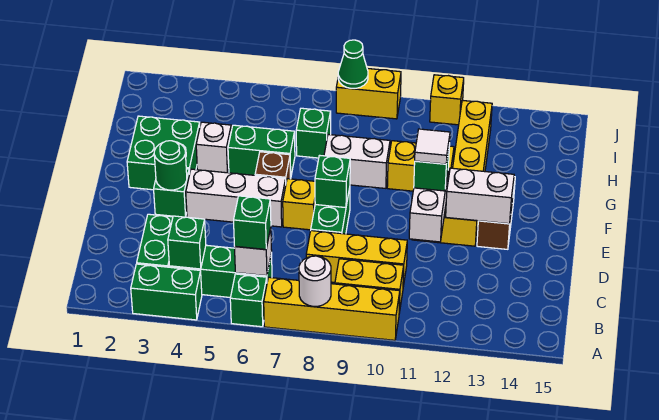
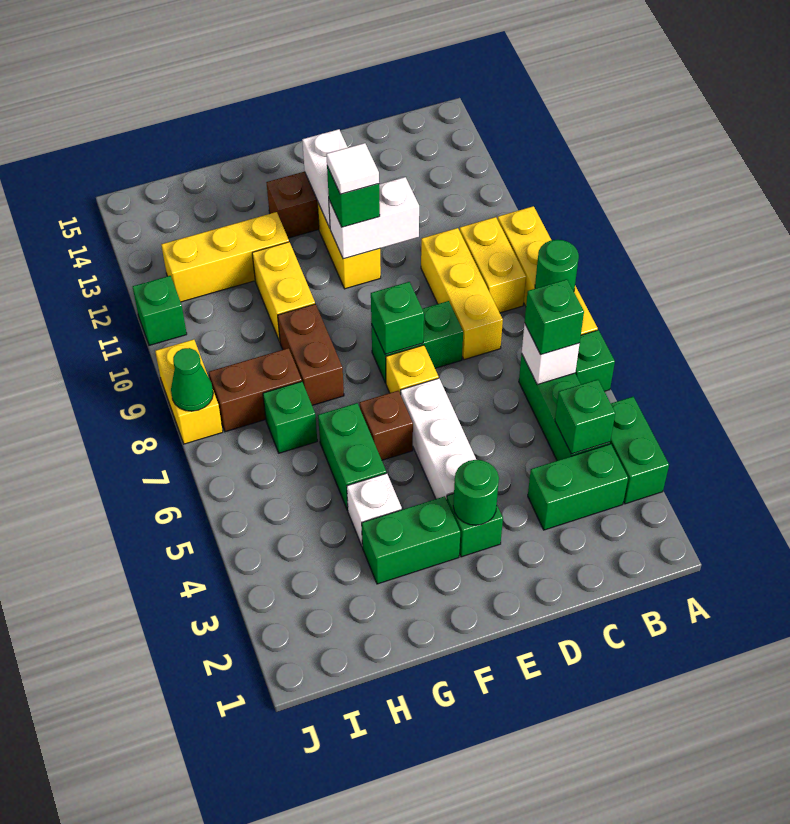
white round brick A8 level 2 -> green round brick A8 level 2
green brick F2:G3 level 1 -> green brick F3:G3 level 1
white brick G8:G9 level 1 -> brown brick G8:G9 level 1
none -> brown brick H8:I8 level 1
yellow brick J11 level 1 -> green brick J11 level 1

